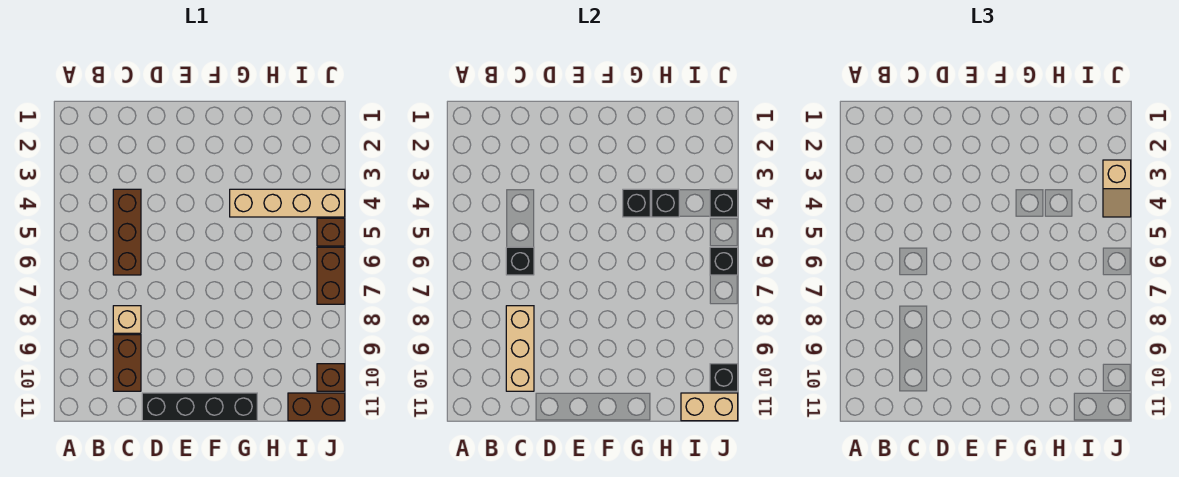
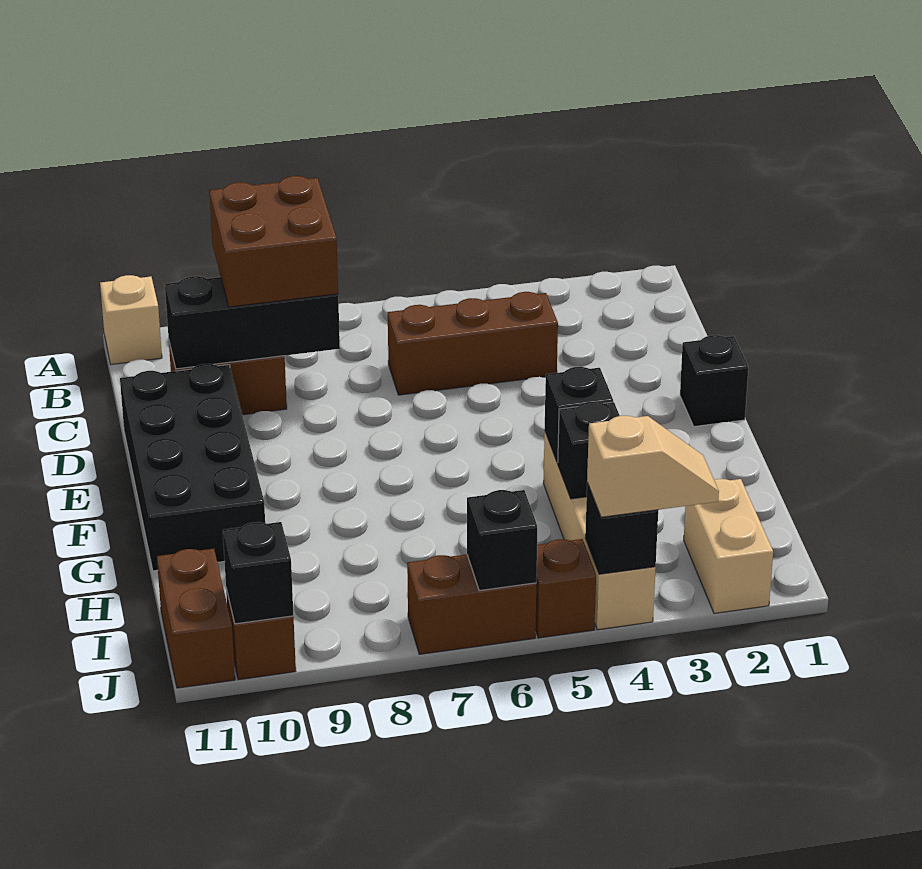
none -> brown brick B8:C9 level 3
black brick C6 level 2 -> black brick E1 level 1
tan brick C8 level 1 -> tan brick A11 level 1
tan brick C8:C10 level 2 -> black brick C8:C10 level 2
black brick D11:G11 level 1 -> black brick D10:G11 level 1
tan brick I11:J11 level 2 -> tan brick I2:J2 level 1
tan slope J3:J4 level 3 top 3 -> tan slope J3:J4 level 3 top 4

